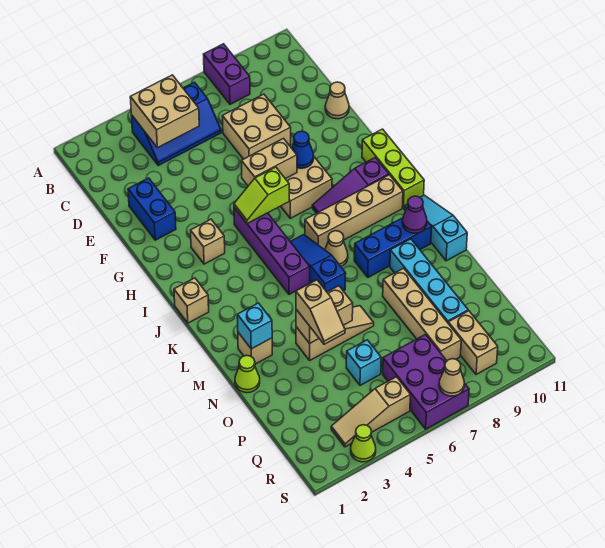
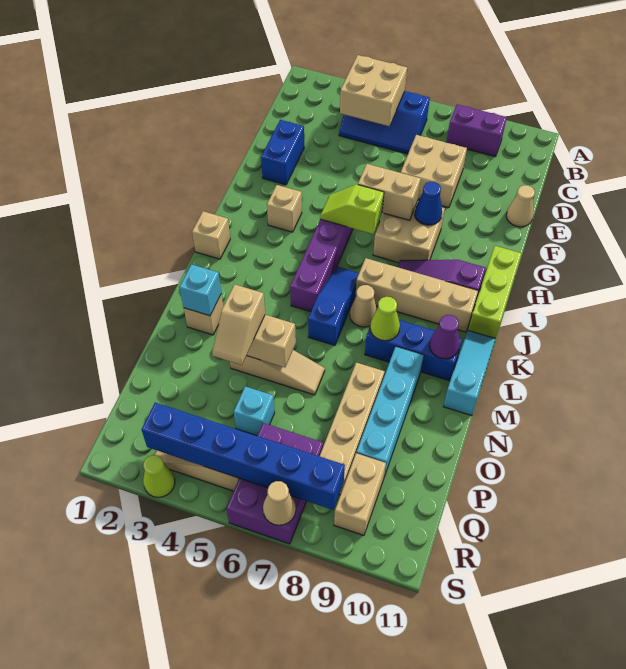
purple brick A8:B8 level 1 -> purple brick B8:B9 level 1
lime cone N1 level 1 -> lime cone L8 level 2
none -> blue brick R3:R8 level 2

